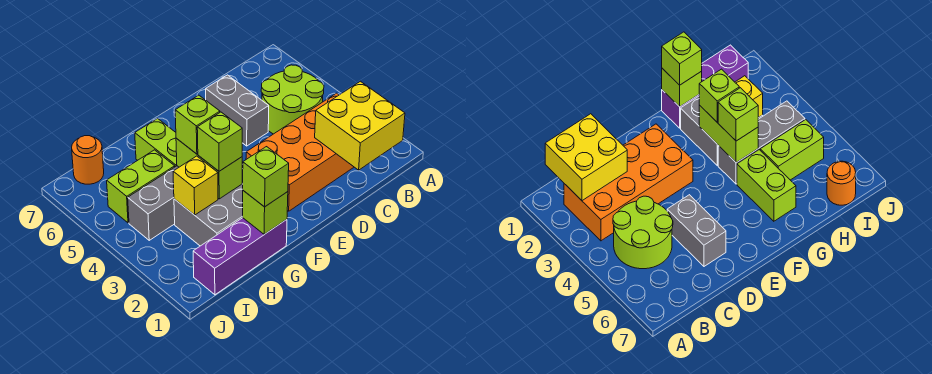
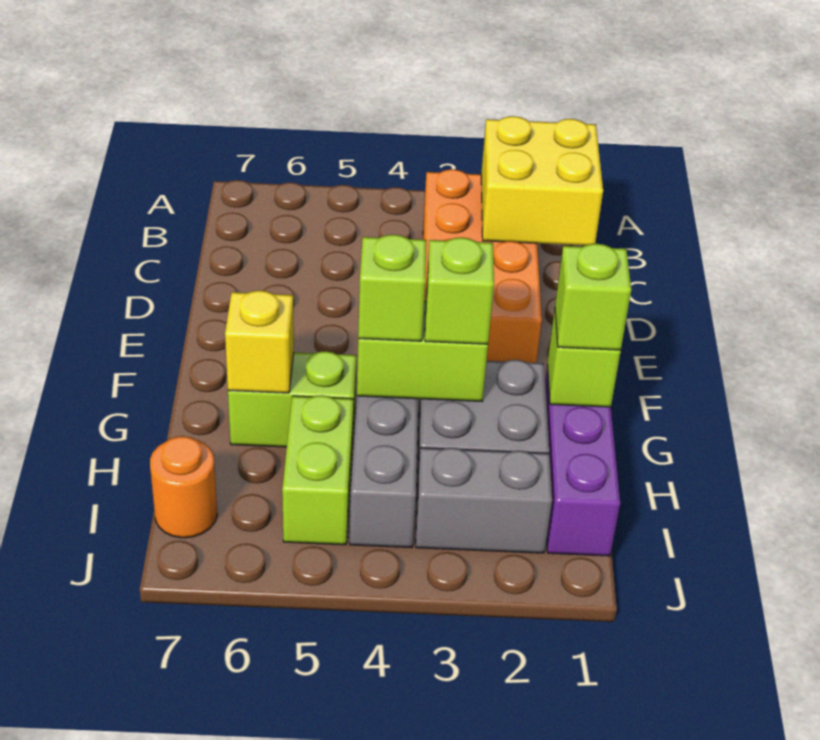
lime round brick B4:C5 level 1 -> none
grey brick D5:D6 level 1 -> grey brick I2:I3 level 1
yellow brick H3 level 2 -> yellow brick G6 level 2

